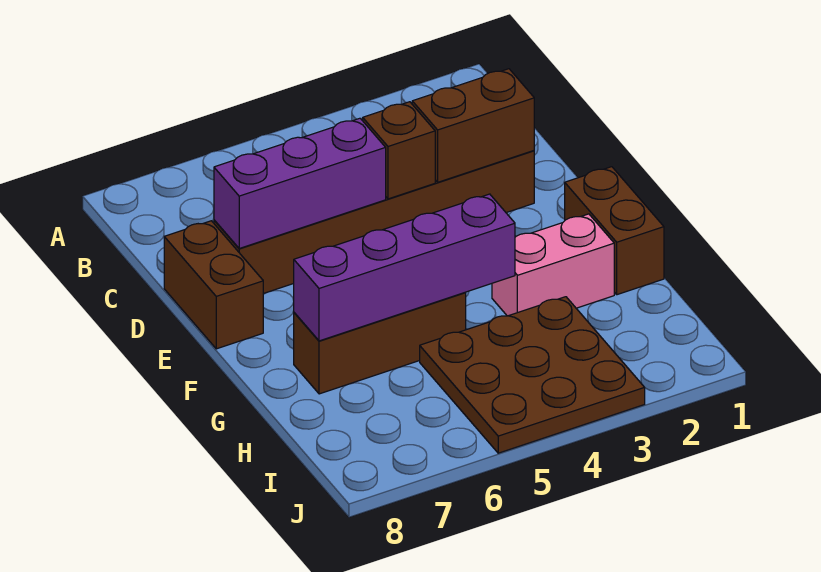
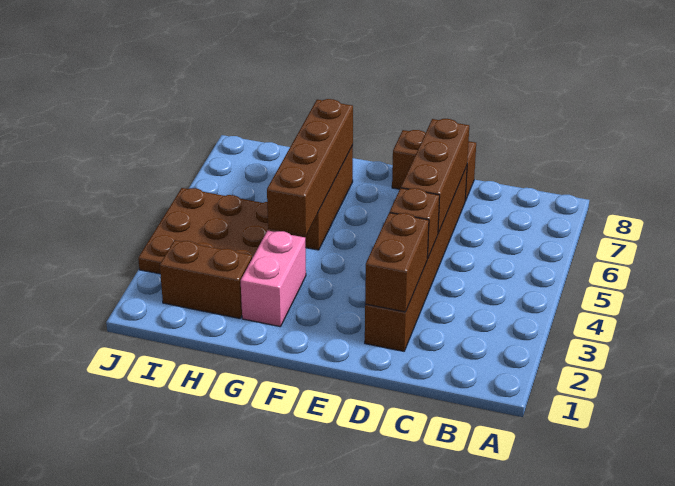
purple brick D5:D7 level 2 -> brown brick D5:D7 level 2
brown brick F1:G1 level 1 -> brown brick H2:I2 level 1
purple brick G4:G7 level 2 -> brown brick G4:G7 level 2

